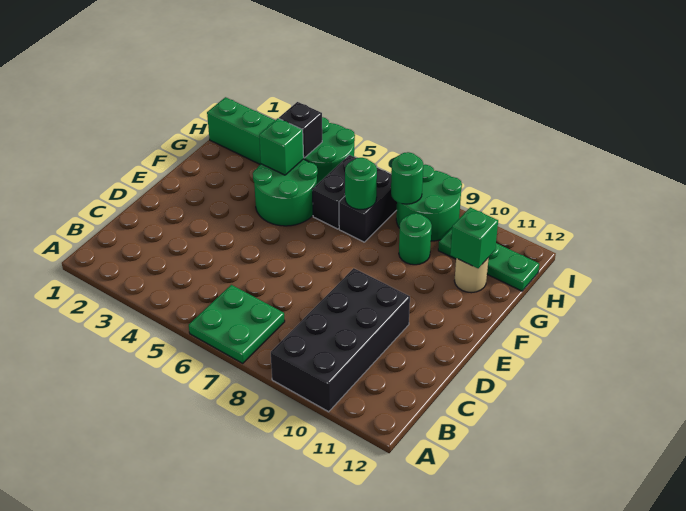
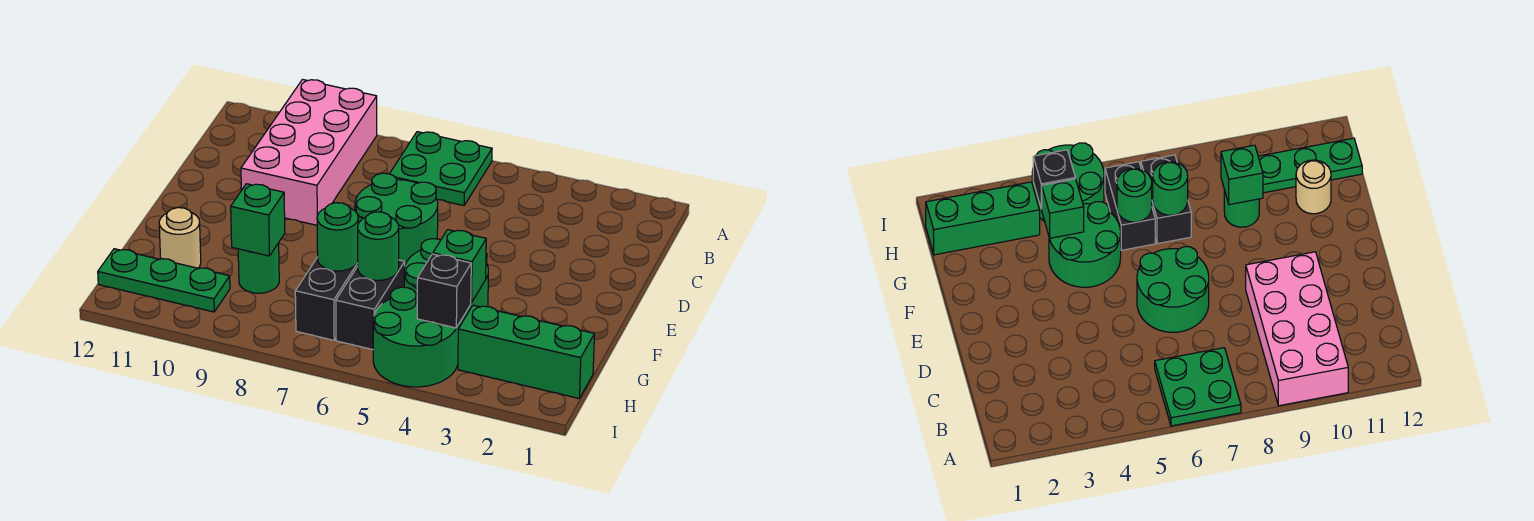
black brick A9:D10 level 1 -> pink brick A9:D10 level 1
green brick G11 level 2 -> green brick G9 level 2
green round brick H8:I9 level 1 -> green round brick D6:E7 level 1
green round brick H8 level 2 -> green round brick G6 level 2

